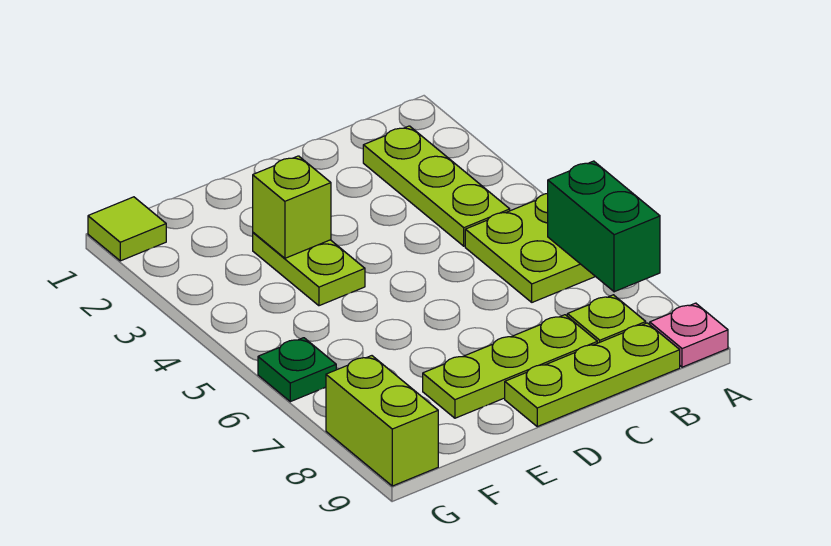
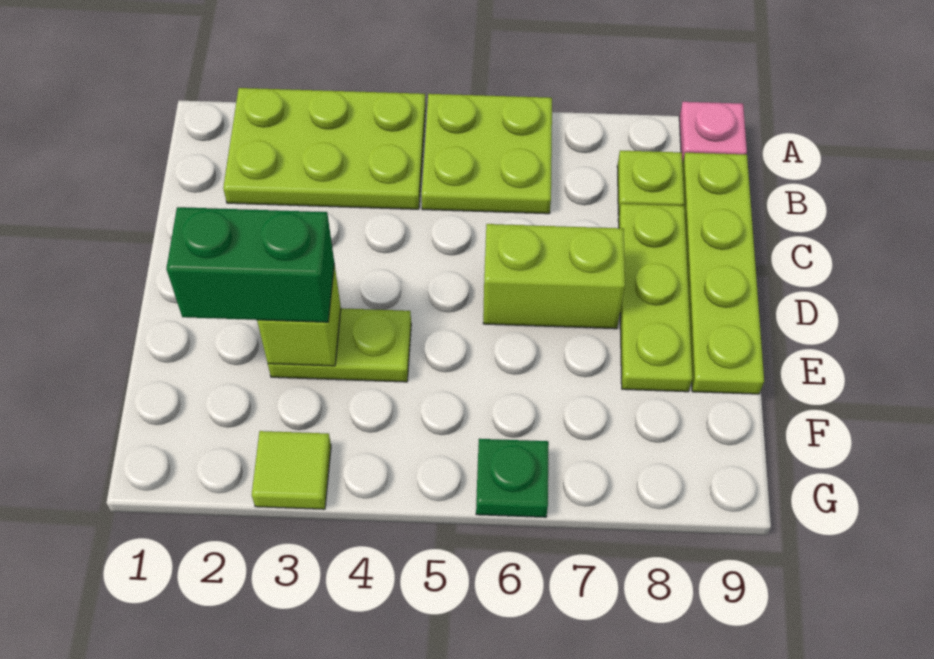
green brick A6:A7 level 2 -> green brick E2:E3 level 3
lime plate B2:B4 level 1 -> lime plate A2:B4 level 1
lime plate B9:D9 level 1 -> lime plate B9:E9 level 1
lime tile G1 level 1 -> lime tile G3 level 1
lime brick G8:G9 level 1 -> lime brick D6:D7 level 1

